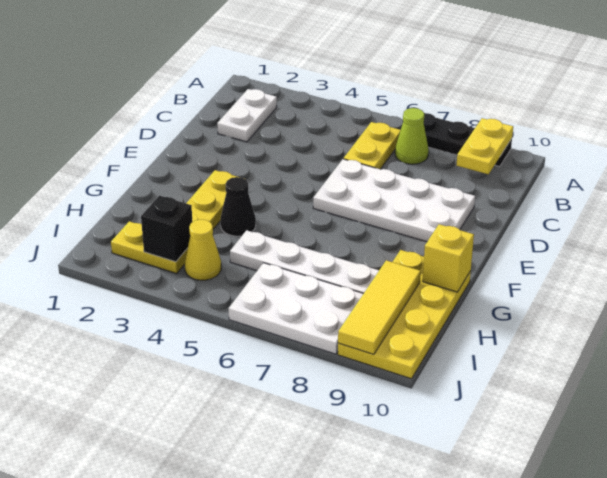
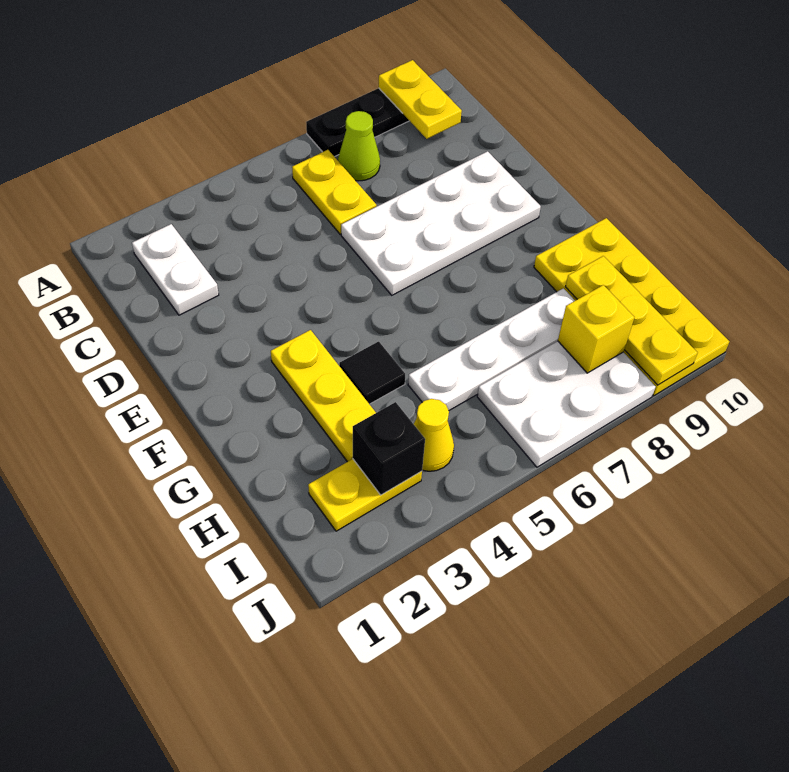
black cone G4 level 1 -> black tile G4 level 1
yellow brick G10 level 2 -> yellow brick I8 level 2
yellow tile H9:J9 level 2 -> yellow plate H9:J9 level 2

